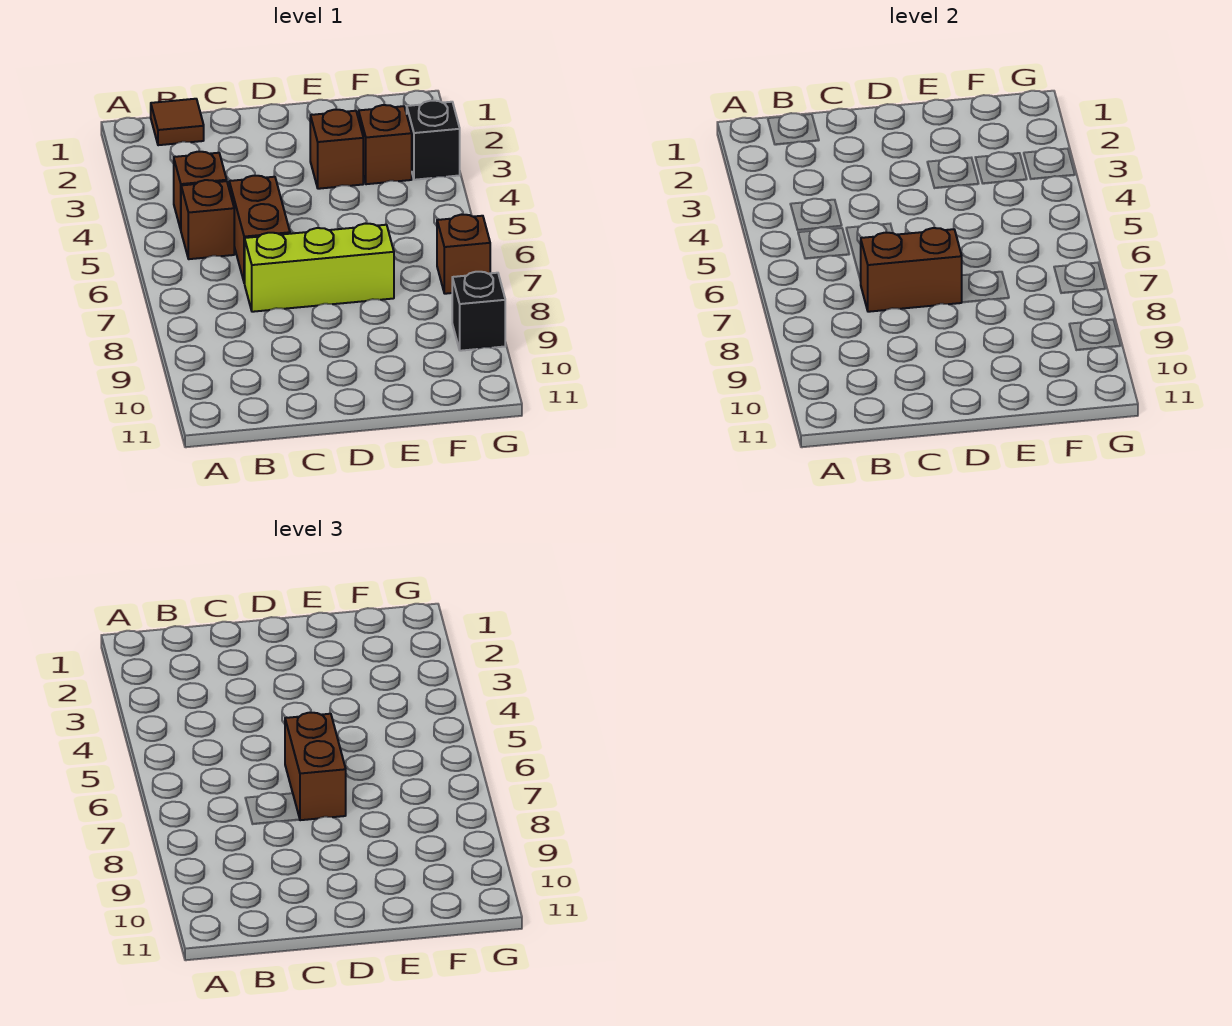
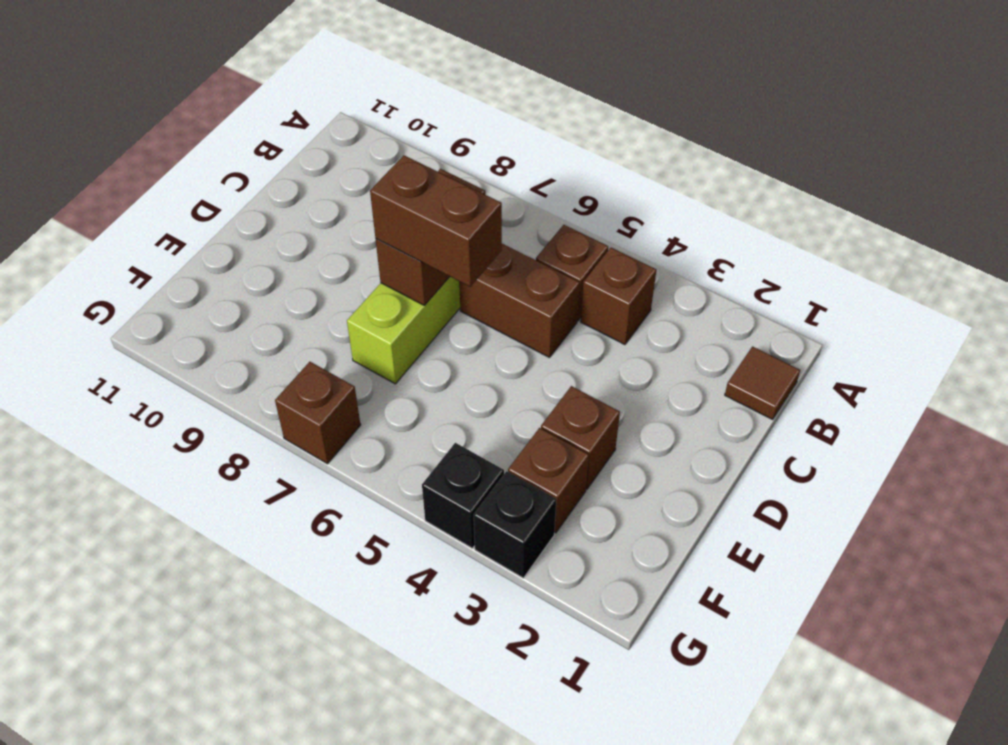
black brick G9 level 1 -> black brick G4 level 1

